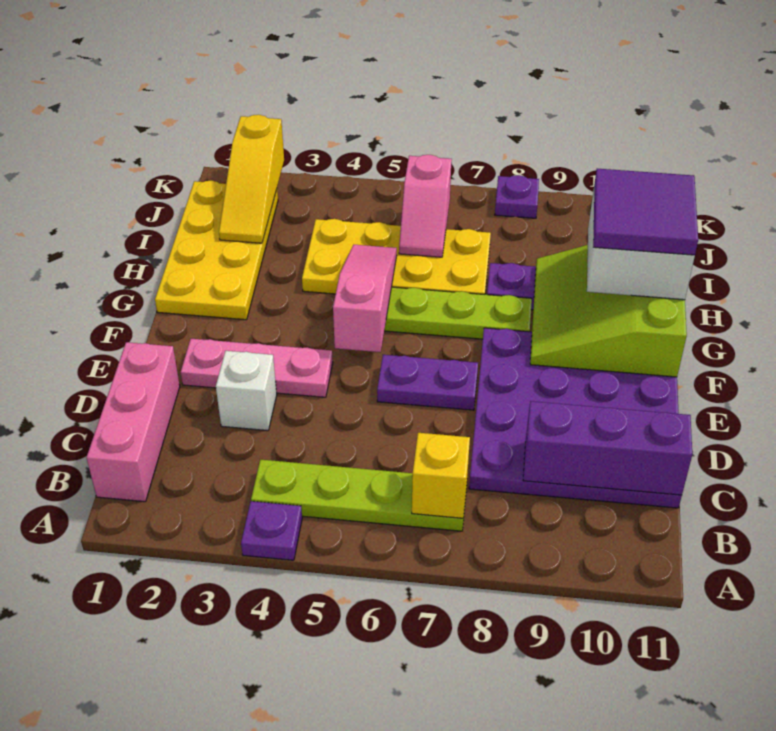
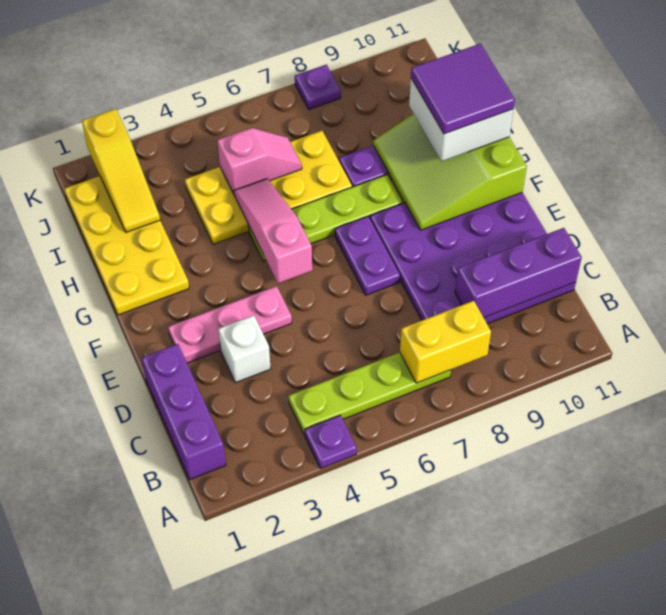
pink brick B1:D1 level 1 -> purple brick B1:D1 level 1
yellow brick B7 level 2 -> yellow brick B7:B8 level 2
purple plate E6:E7 level 1 -> purple plate E7:F7 level 1
pink slope I6:J6 level 2 top J -> pink slope I5:I6 level 2 top 5

